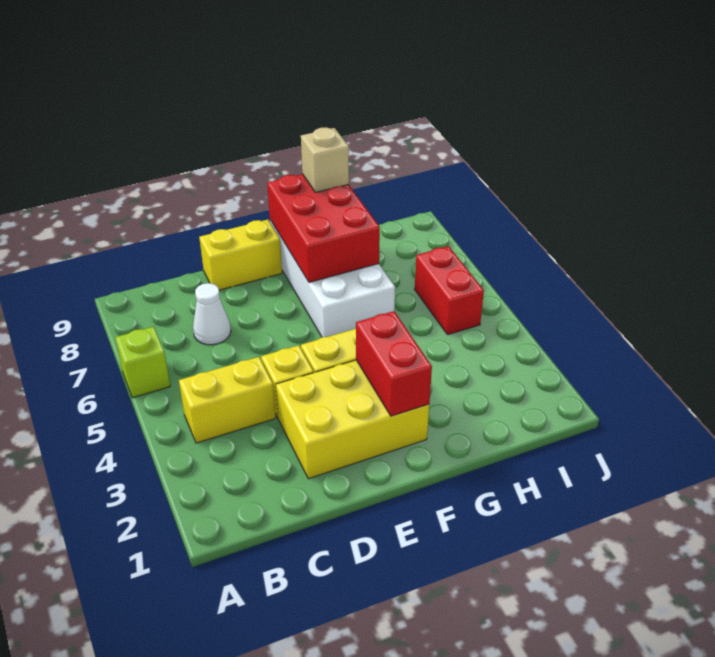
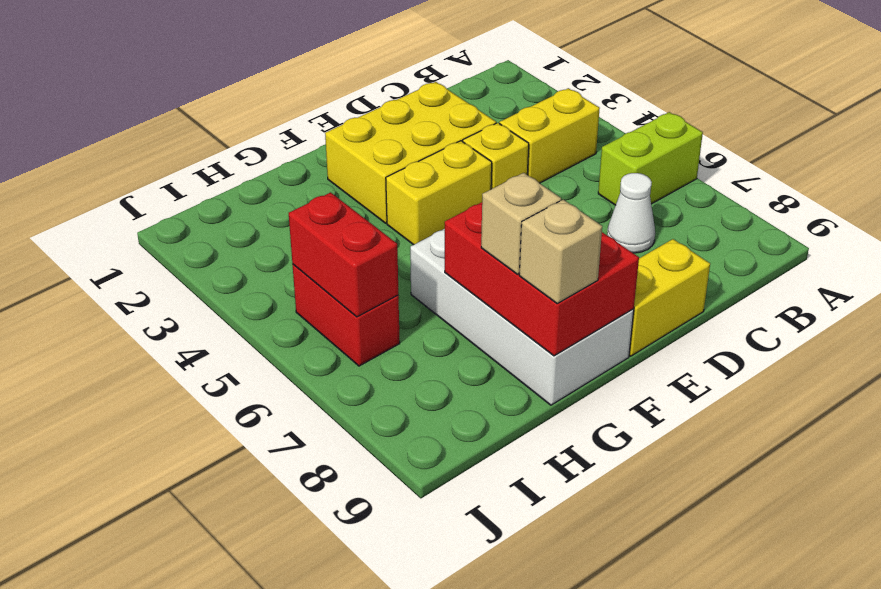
lime brick A6 level 1 -> lime brick A6:B6 level 1
red brick F2:F3 level 2 -> red brick I5:I6 level 2
none -> tan brick G8 level 3

